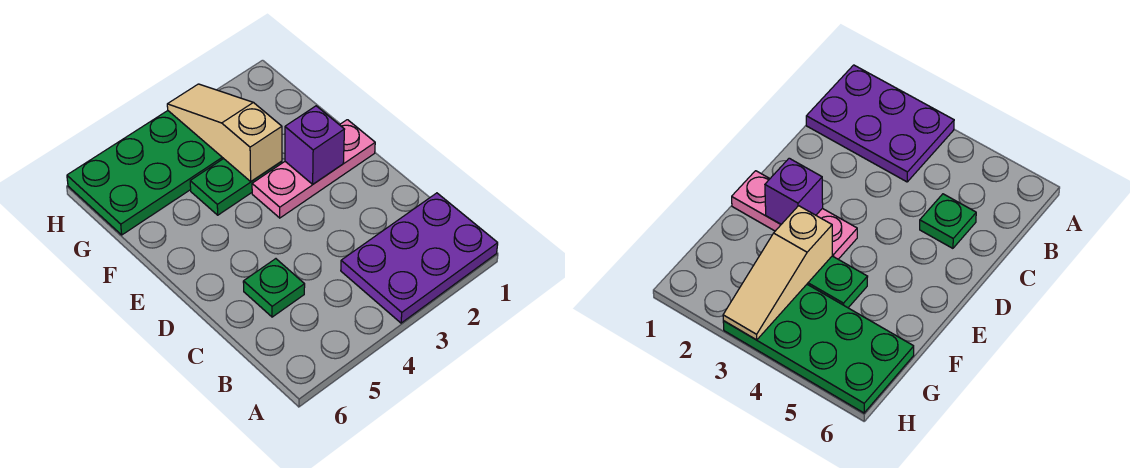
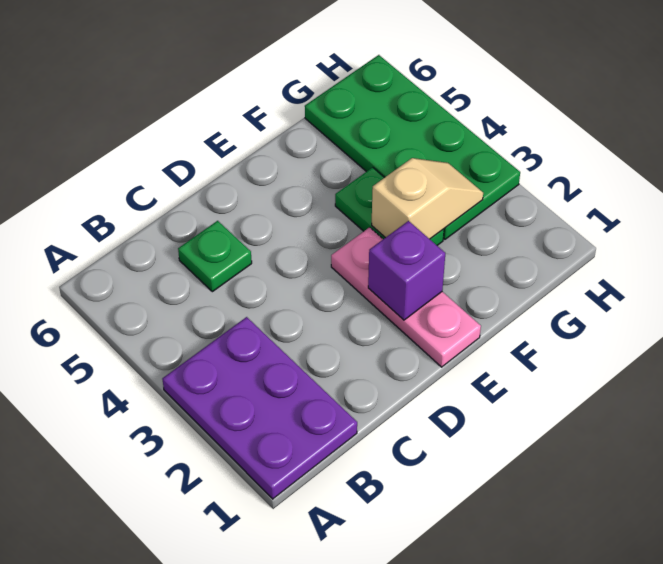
tan slope F3:H3 level 2 top F -> tan slope F3:G3 level 2 top F

